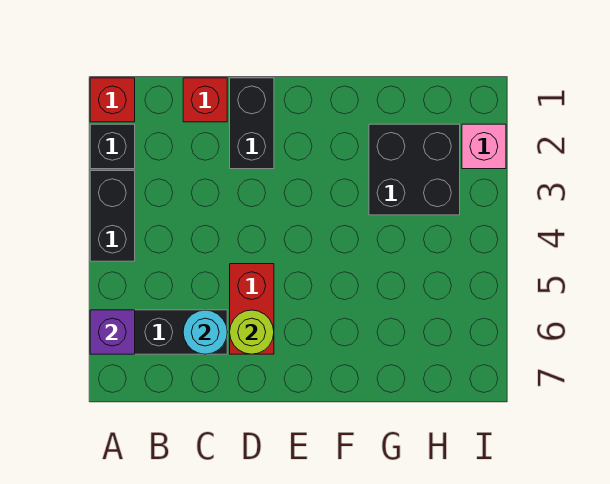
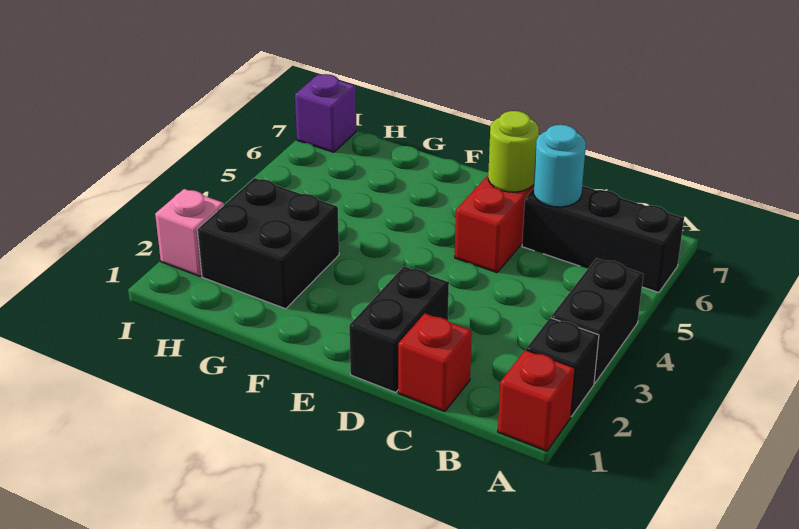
purple brick A6 level 2 -> purple brick I7 level 1

